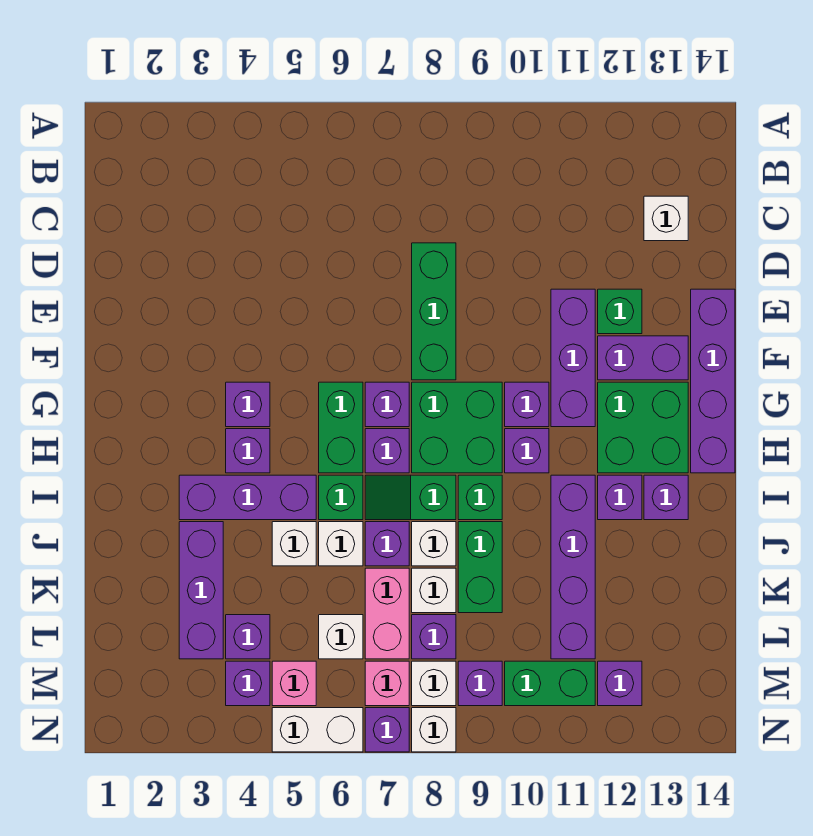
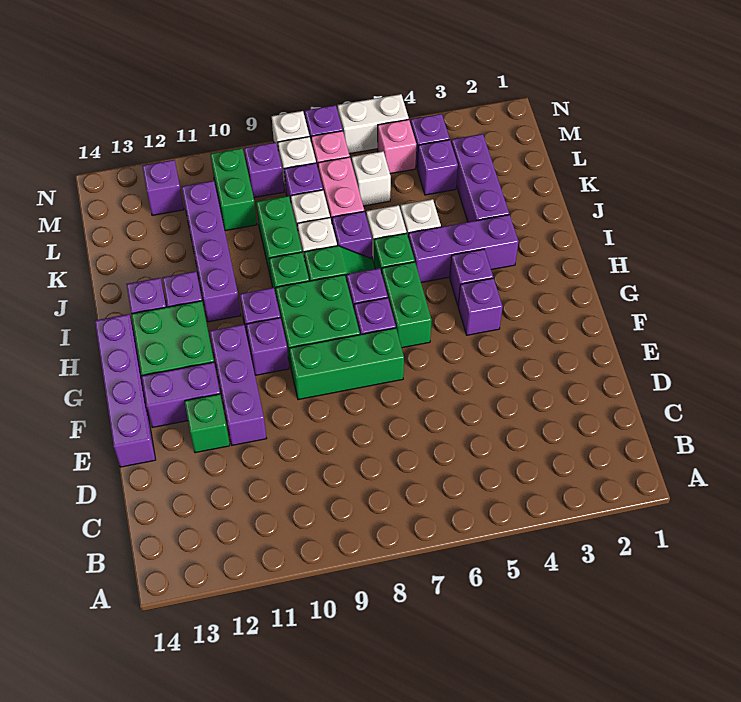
white brick C13 level 1 -> none
green brick D8:F8 level 1 -> green brick F7:F9 level 1
green brick M10:M11 level 1 -> green brick L10:M10 level 1

